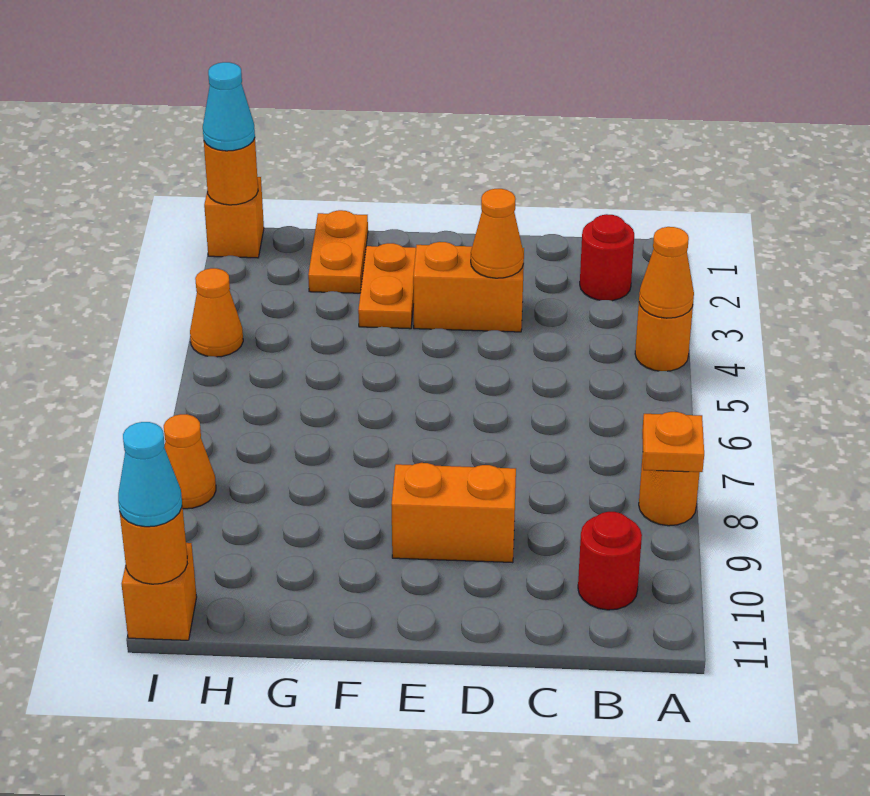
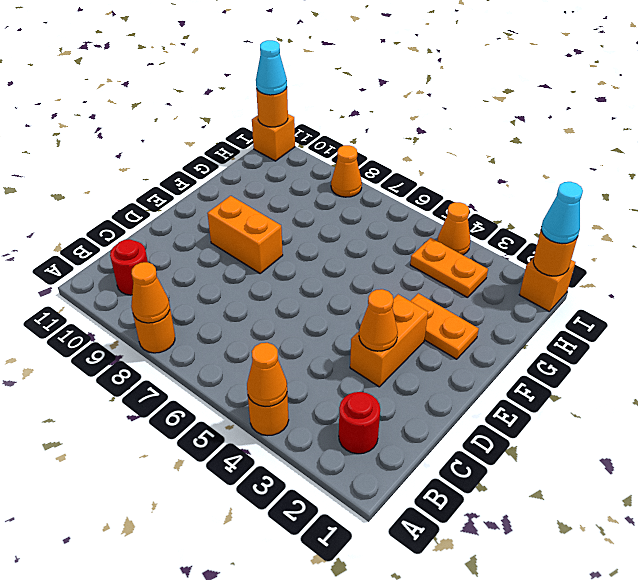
orange plate A8 level 2 -> orange cone A8 level 2
orange brick D9:E9 level 1 -> orange brick E8:E9 level 1
orange plate G1:G2 level 1 -> orange plate H3:H4 level 1

